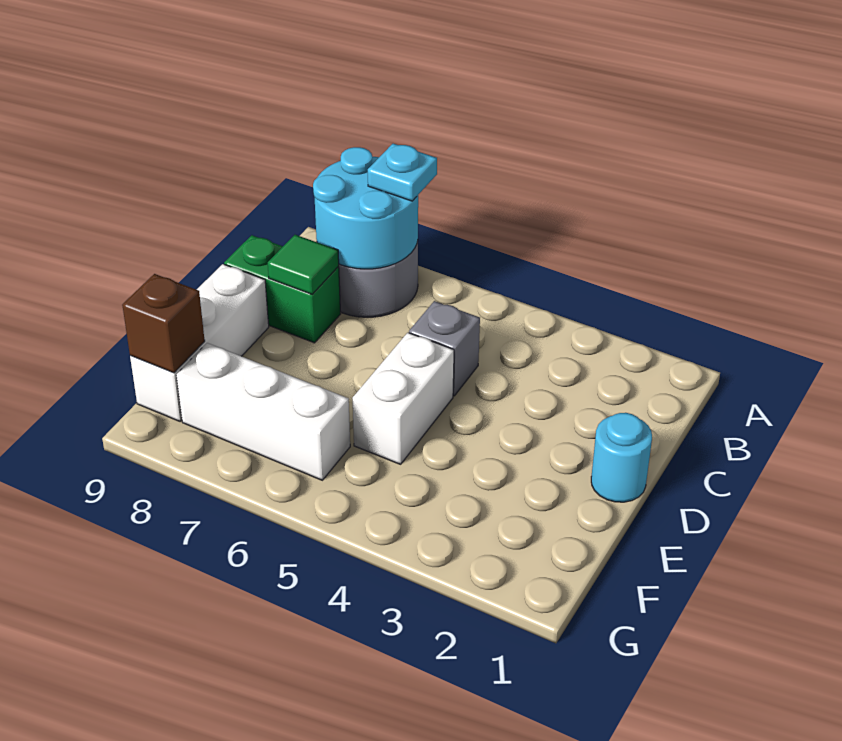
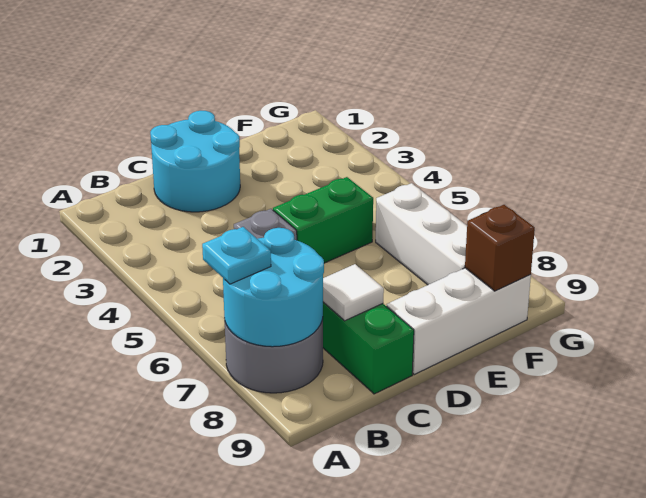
green tile C8 level 2 -> white tile C8 level 2
cyan round brick D1 level 1 -> cyan round brick C1:D2 level 1
white brick D5:E5 level 1 -> green brick D5:E5 level 1

